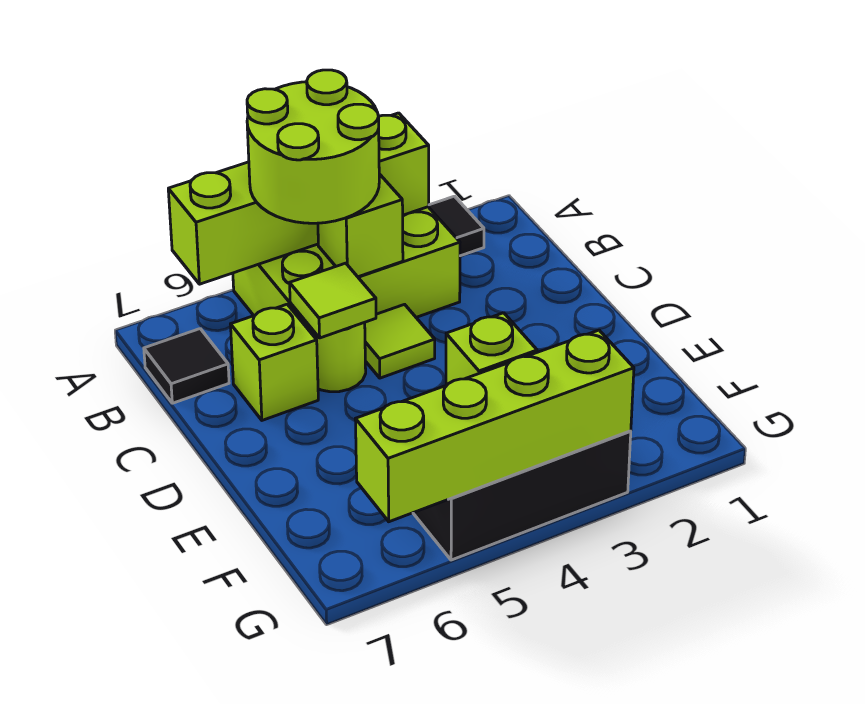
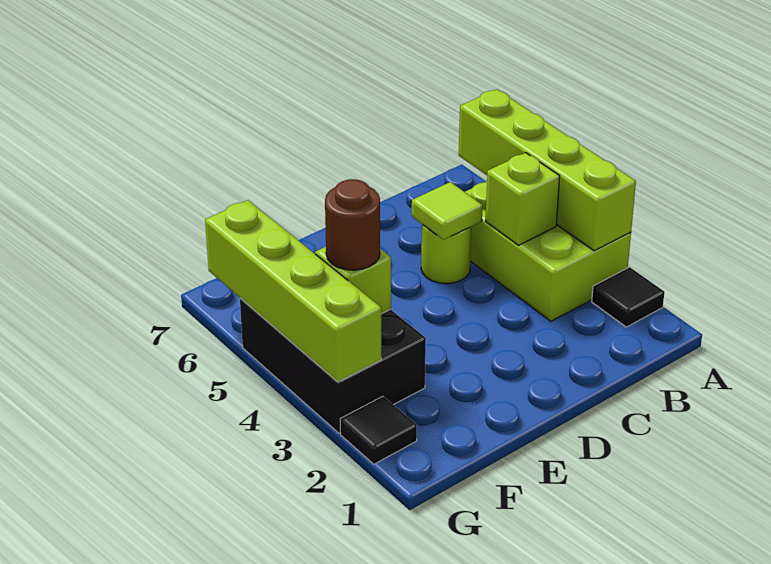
lime round brick A4:B5 level 3 -> none
black tile B7 level 1 -> black tile G2 level 1
lime tile C4 level 1 -> none
lime brick C6 level 1 -> none
none -> brown round brick F4 level 3

